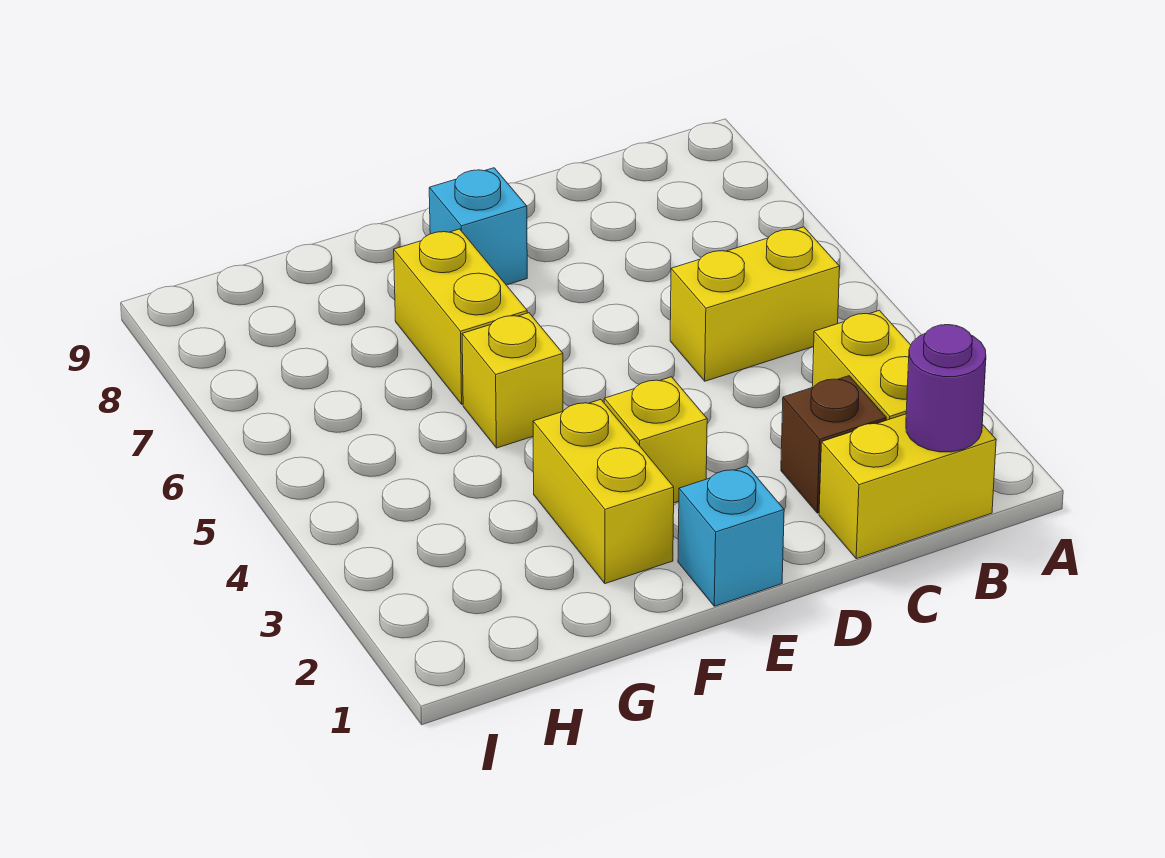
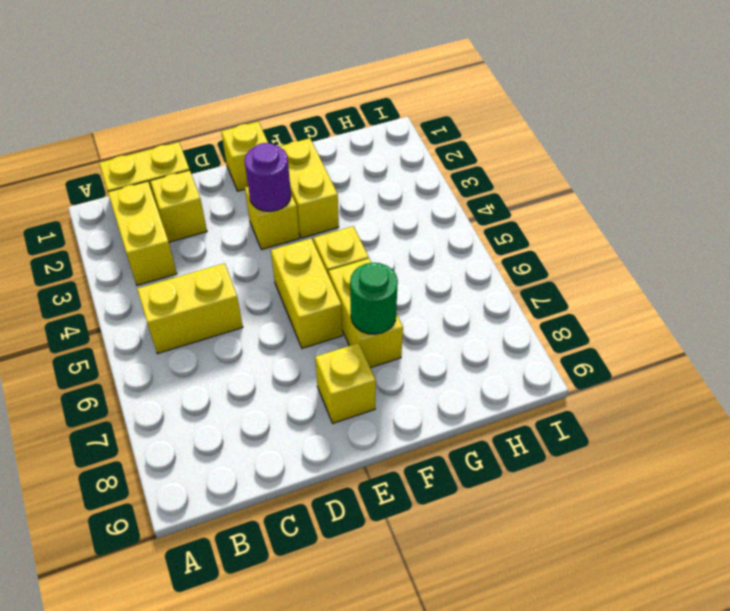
purple round brick B1 level 2 -> purple round brick E3 level 2
brown brick C2 level 1 -> yellow brick C2 level 1
cyan brick E1 level 1 -> yellow brick E1 level 1
none -> yellow brick E5:E6 level 1
cyan brick E8 level 1 -> yellow brick E8 level 1
none -> green round brick F7 level 2

